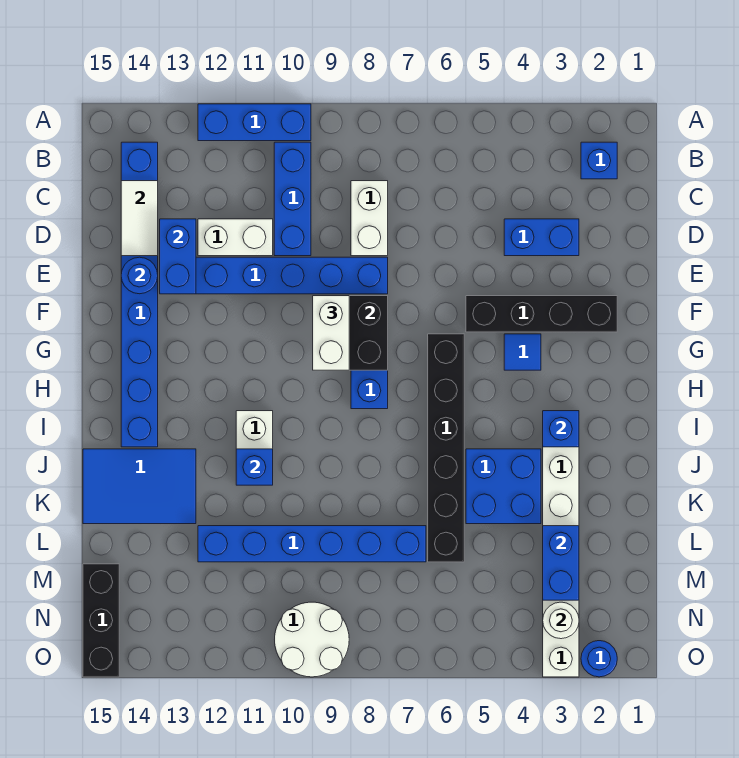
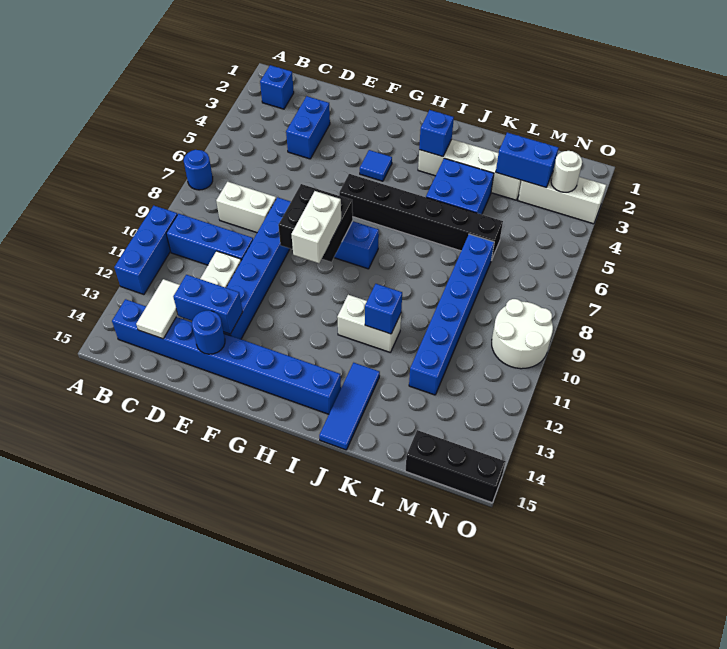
white tile C14:D14 level 2 -> white tile C13:C14 level 2
black brick F2:F5 level 1 -> none
white brick F9:G9 level 3 -> white brick G9:G10 level 3
blue tile J13:K15 level 1 -> blue tile J13:J15 level 1
blue round brick O2 level 1 -> blue round brick A7 level 1

